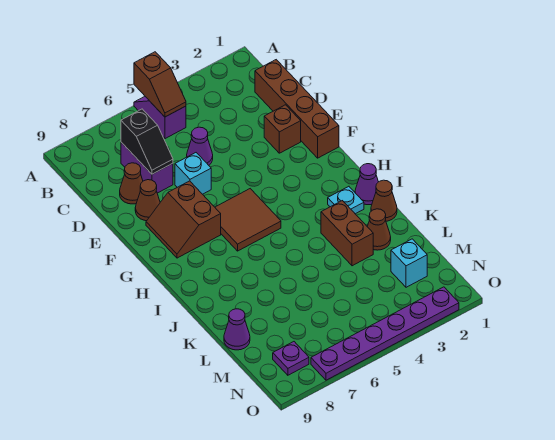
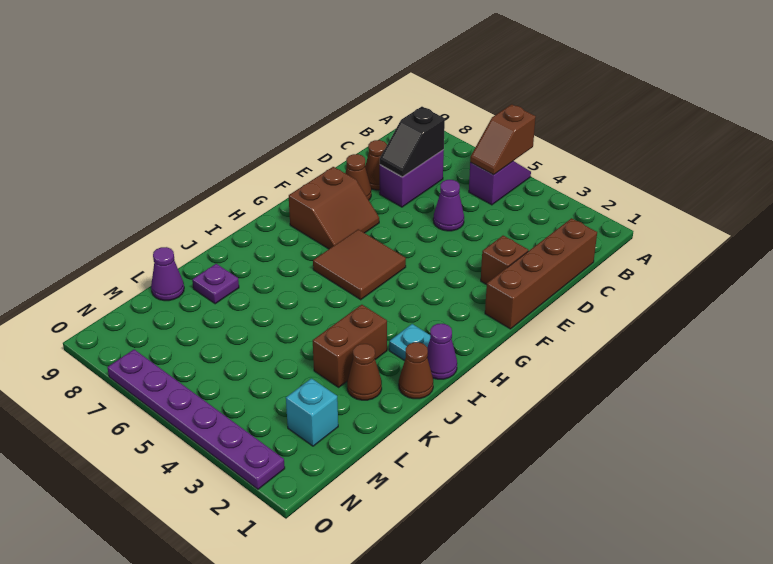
cyan brick E6 level 1 -> none
brown slope F7:G8 level 1 top 7 -> brown slope F7:G8 level 1 top 8
purple plate N8 level 1 -> purple plate K8 level 1

